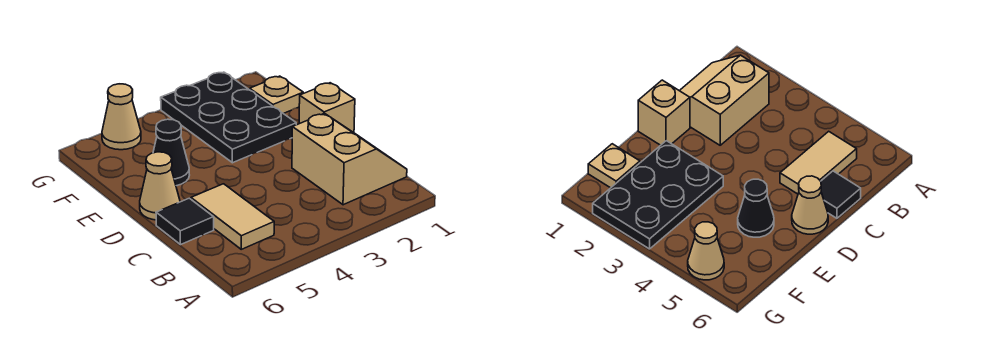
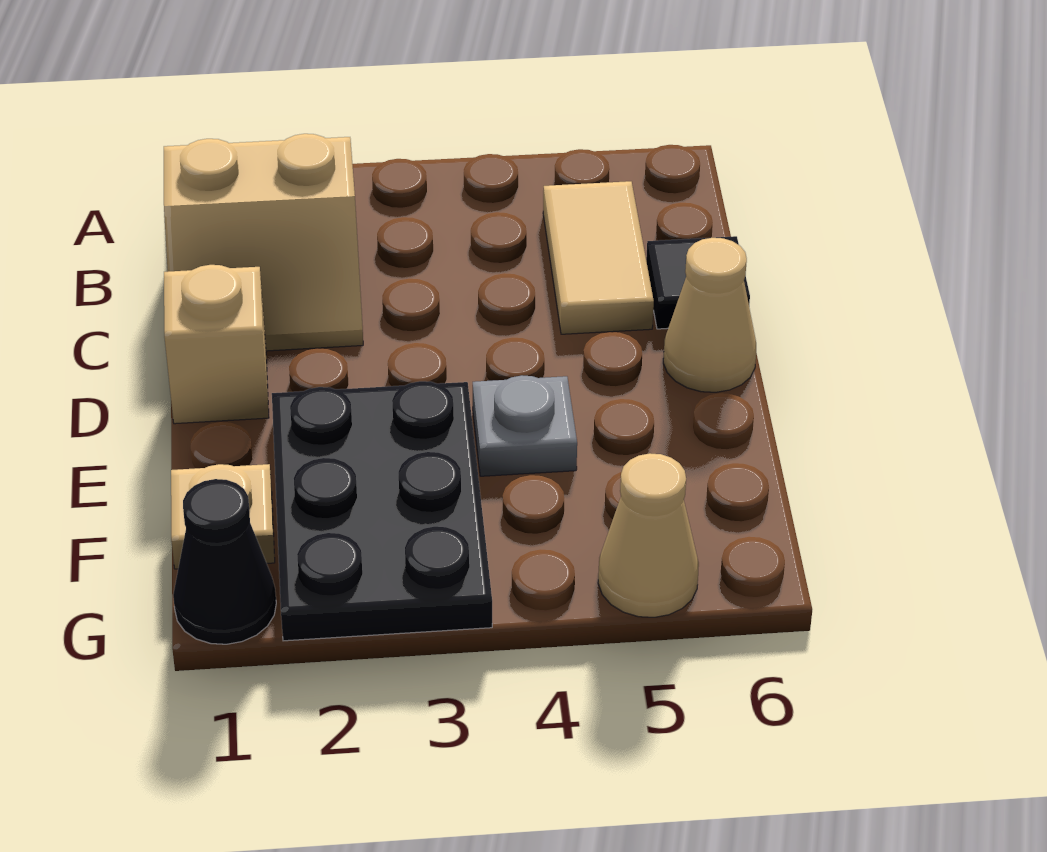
tan slope B1:C2 level 1 top 2 -> tan slope B1:C2 level 1 top B
none -> grey plate E4 level 1
black cone E5 level 1 -> black cone G1 level 1

